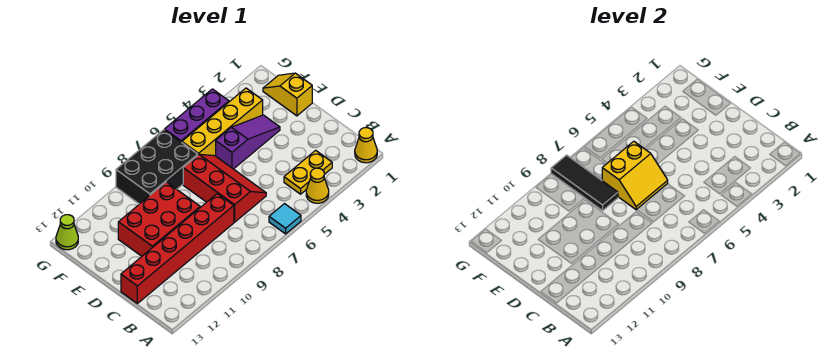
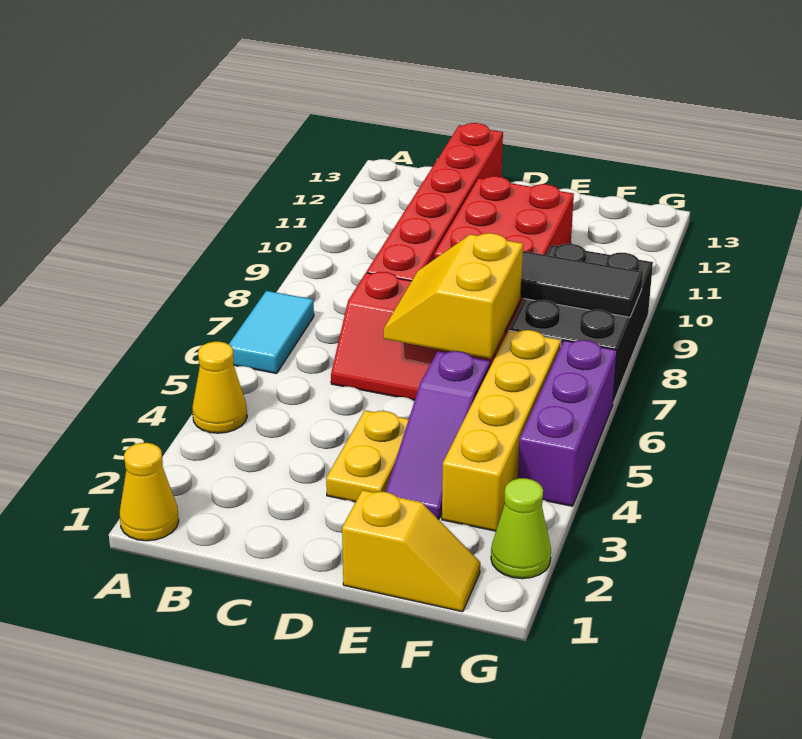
cyan tile A6 level 1 -> cyan tile A6:A7 level 1
yellow plate B3:B4 level 1 -> yellow plate D3:D4 level 1
lime cone G13 level 1 -> lime cone G2 level 1

